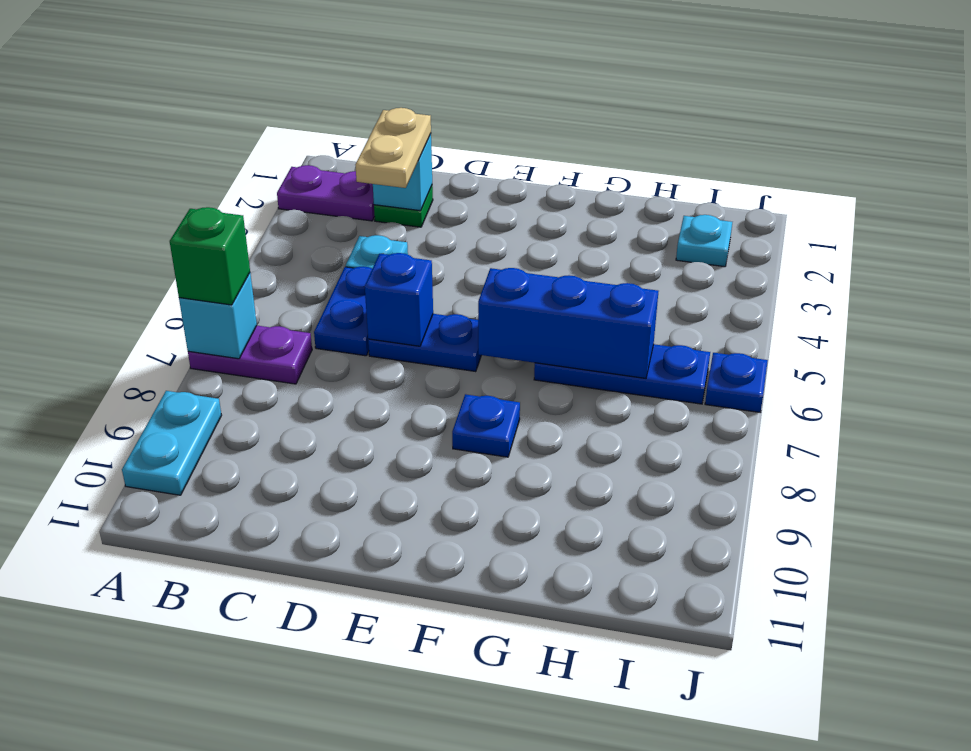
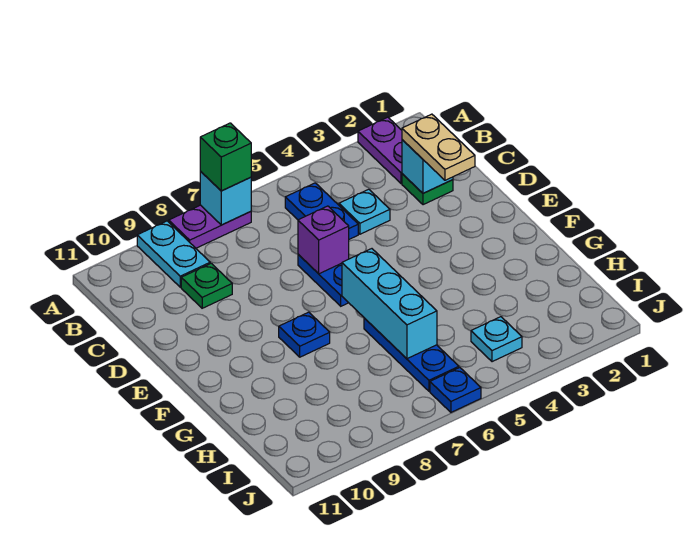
purple plate A7:B7 level 1 -> purple plate A7:A8 level 1
cyan plate A9:A10 level 1 -> cyan plate A9:B9 level 1
tan plate C2:C3 level 3 -> tan plate C2:D2 level 3
blue plate C5:C6 level 1 -> blue plate B5:C5 level 1
none -> green plate C9 level 1
blue brick D6 level 2 -> purple brick D6 level 2
blue brick F6:H6 level 2 -> cyan brick F6:H6 level 2
cyan plate I2 level 1 -> cyan plate I4 level 1

